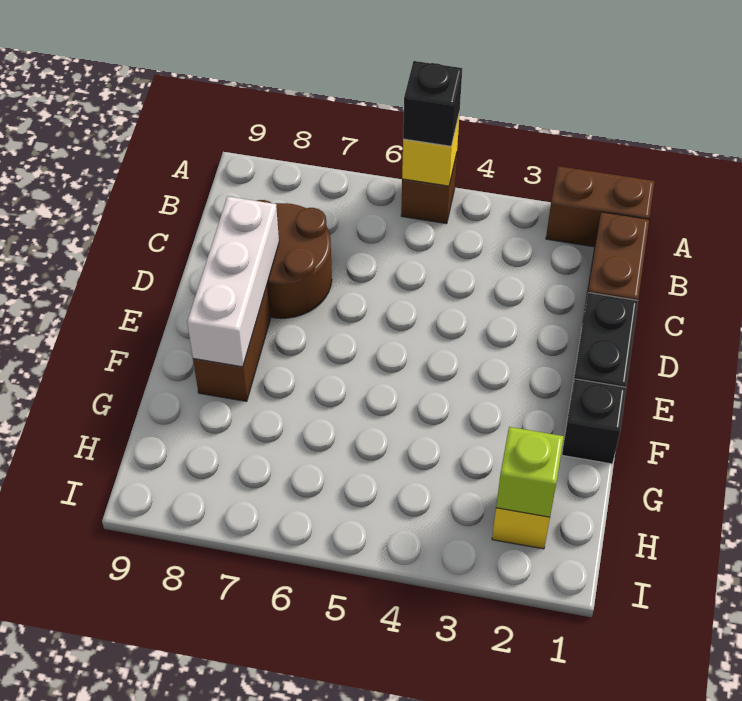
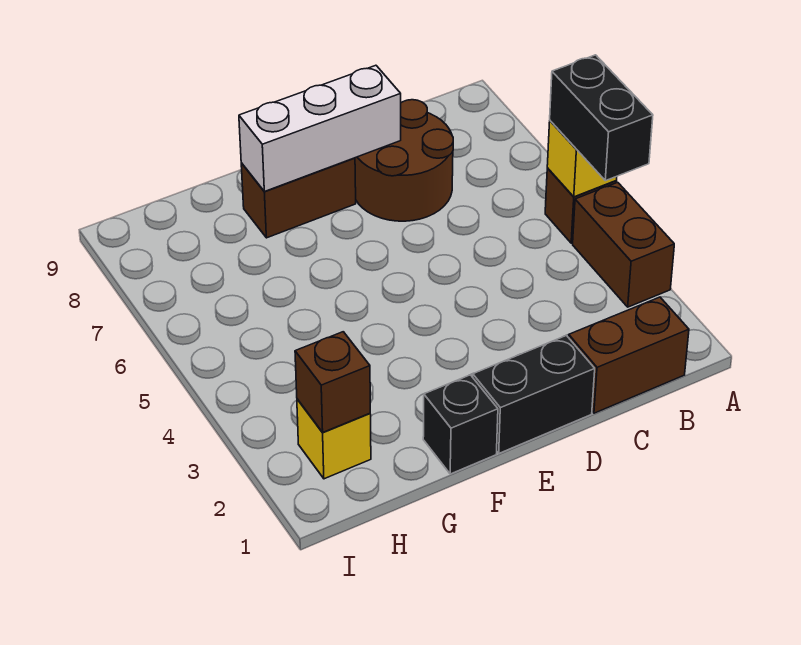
brown brick A1:A2 level 1 -> brown brick A3:A4 level 1
black brick A5 level 3 -> black brick A4:A5 level 3
lime brick H2 level 2 -> brown brick H2 level 2

